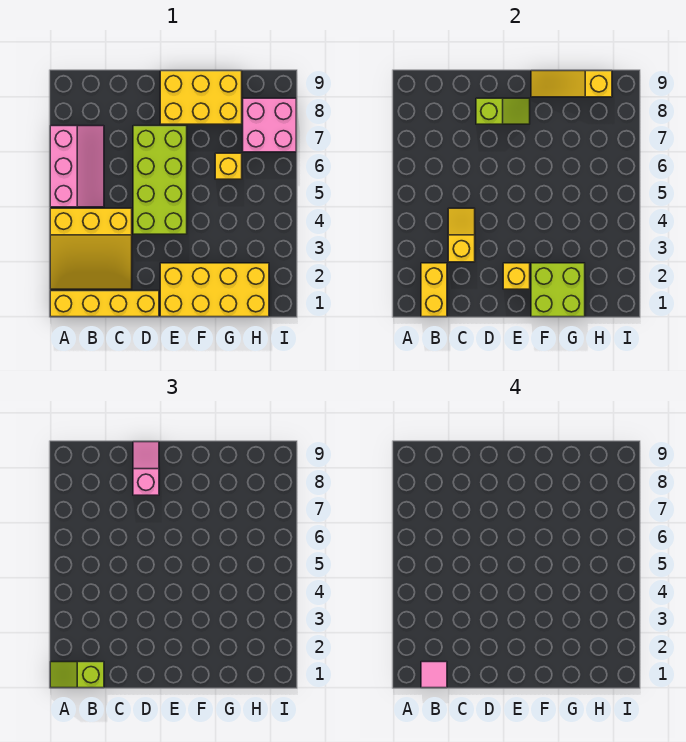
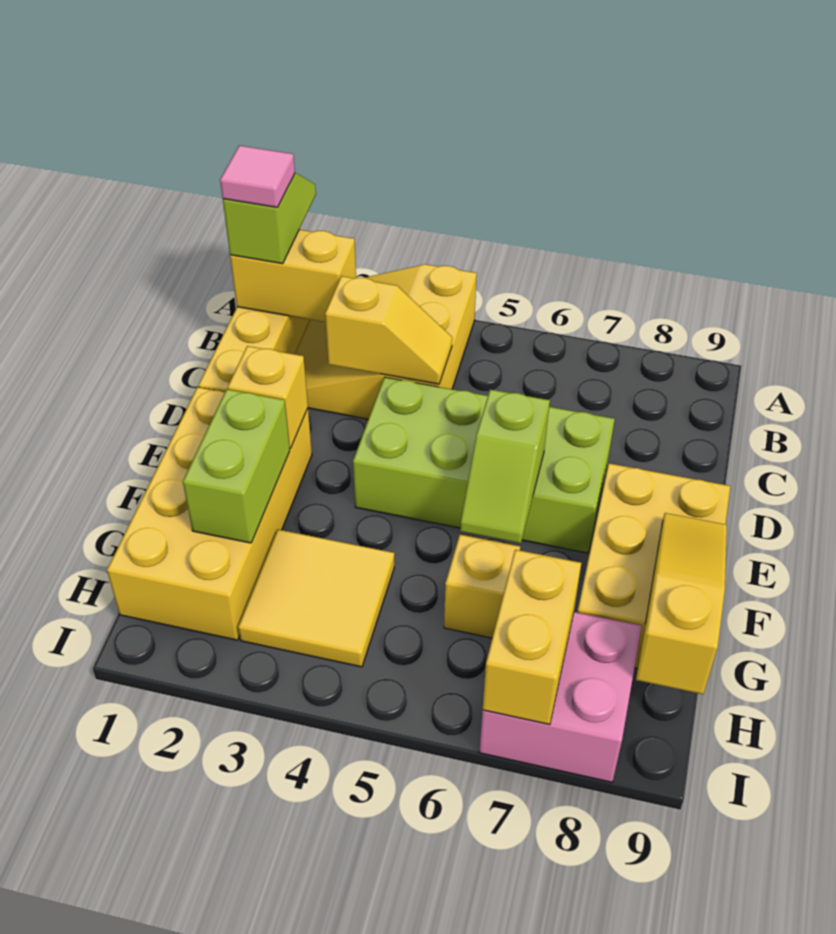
pink slope A5:B7 level 1 top A -> none
lime slope D8:E8 level 2 top D -> lime slope E6:F6 level 2 top E
pink slope D8:D9 level 3 top 8 -> none
lime brick F1:G2 level 2 -> lime brick F2:G2 level 2
none -> yellow tile G3:H4 level 1
none -> yellow brick H7:I7 level 2

